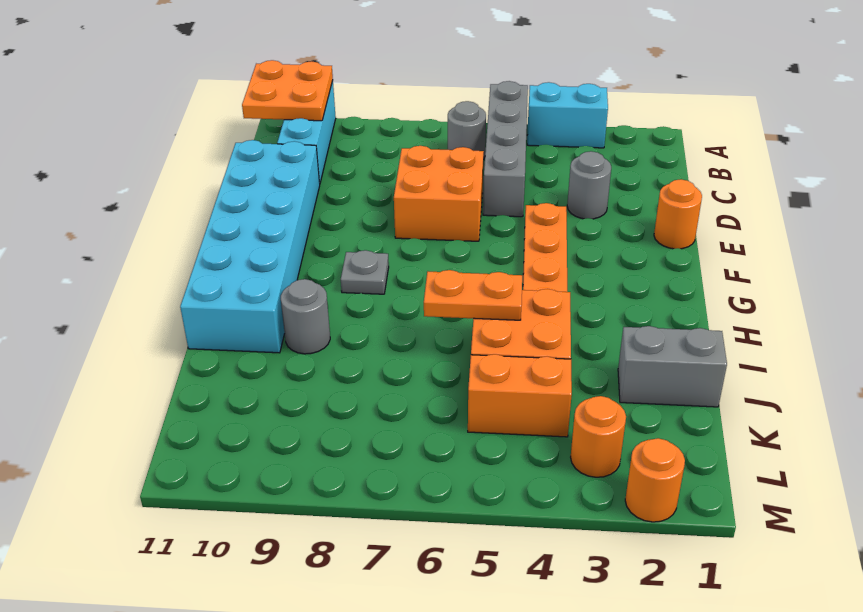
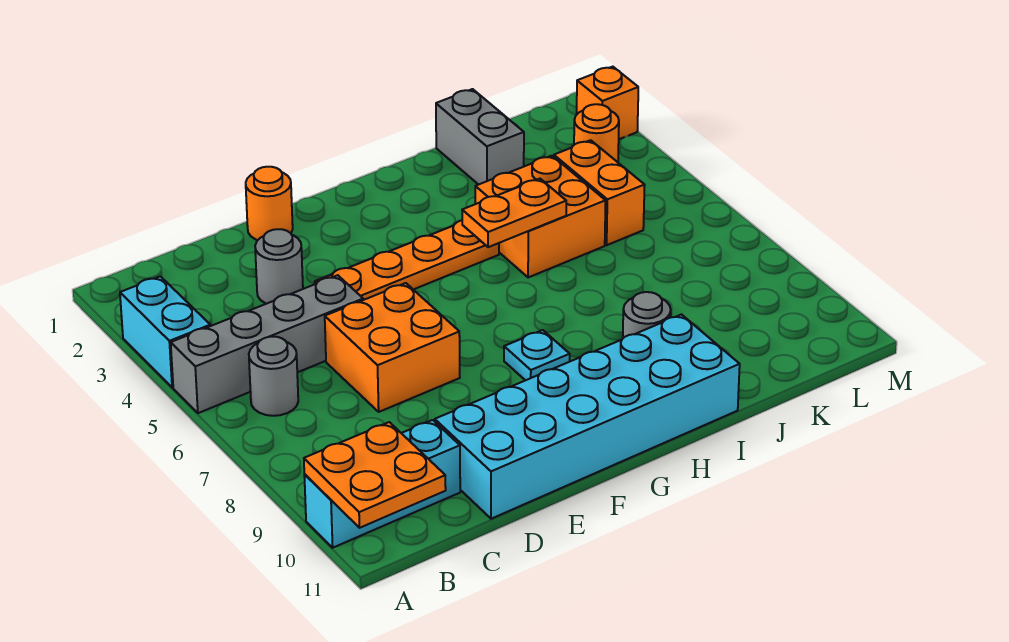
grey plate G8 level 1 -> cyan plate G8 level 1
orange plate I5:I6 level 2 -> orange plate H5:I5 level 2
orange round brick M2 level 1 -> orange brick M2 level 1

